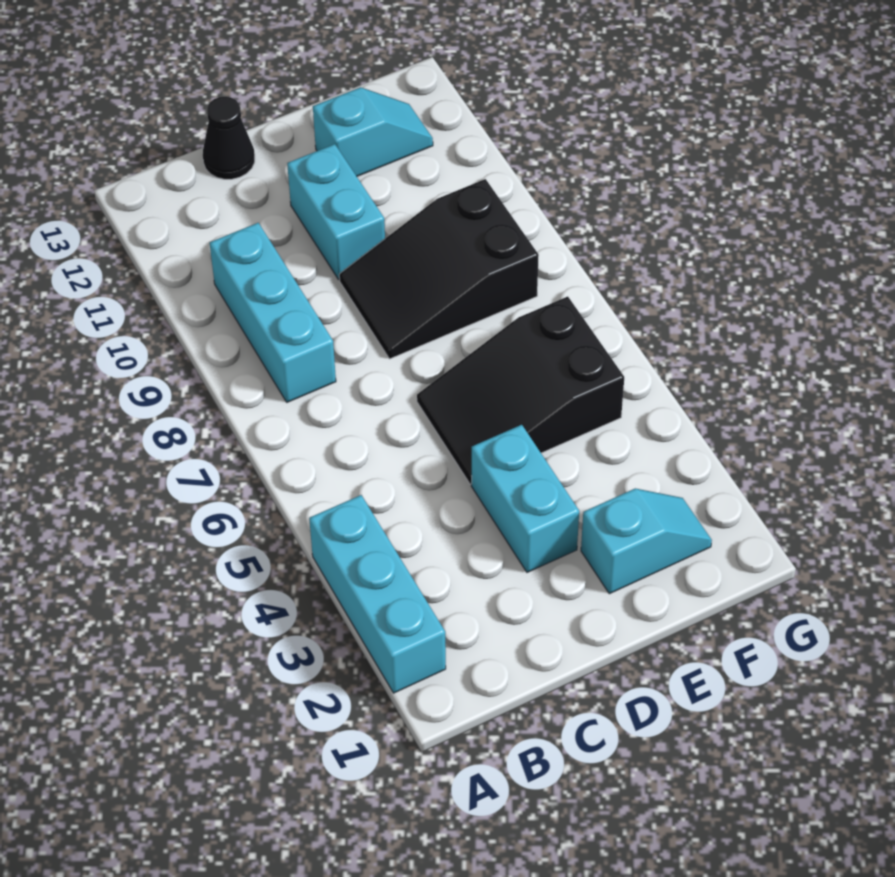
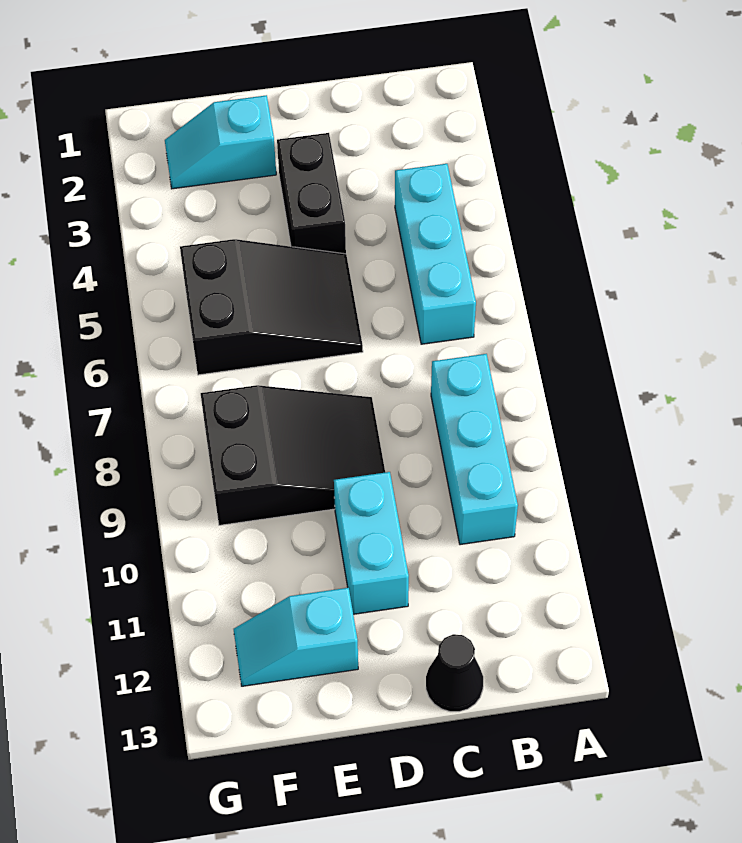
cyan brick A2:A4 level 1 -> cyan brick B4:B6 level 1
cyan brick D3:D4 level 1 -> black brick D3:D4 level 1

